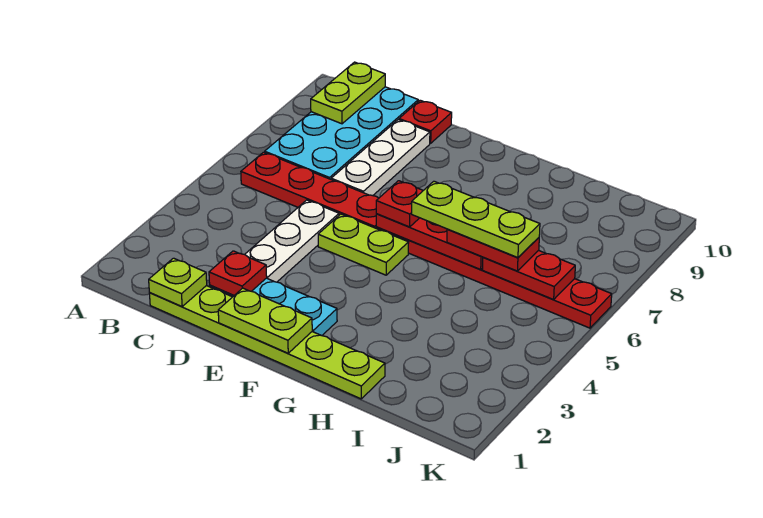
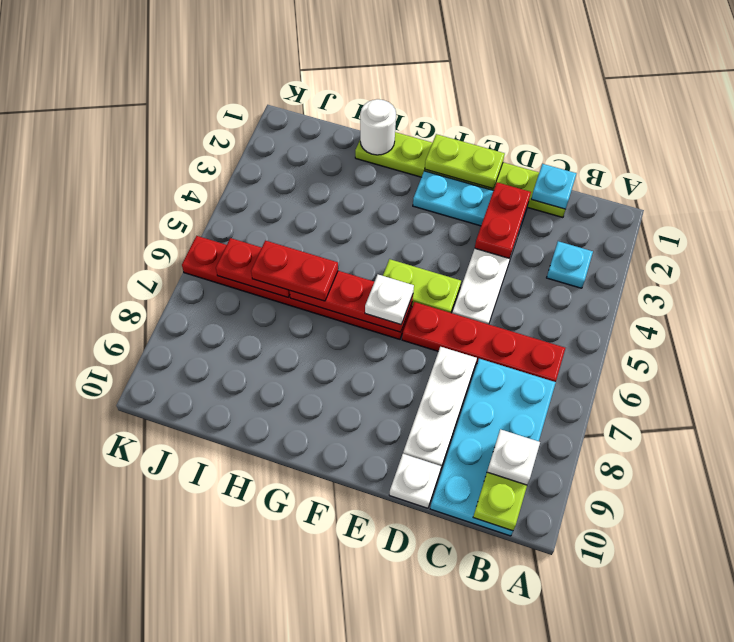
none -> cyan plate B3 level 1
none -> white plate B9 level 3
lime plate C1 level 2 -> cyan plate C1 level 2
red plate D2 level 2 -> red plate D2:D3 level 2
red plate D10 level 1 -> white plate D10 level 1
red plate F6 level 3 -> white plate F6 level 3
lime plate G6:I6 level 4 -> none
none -> white round brick H1 level 2

